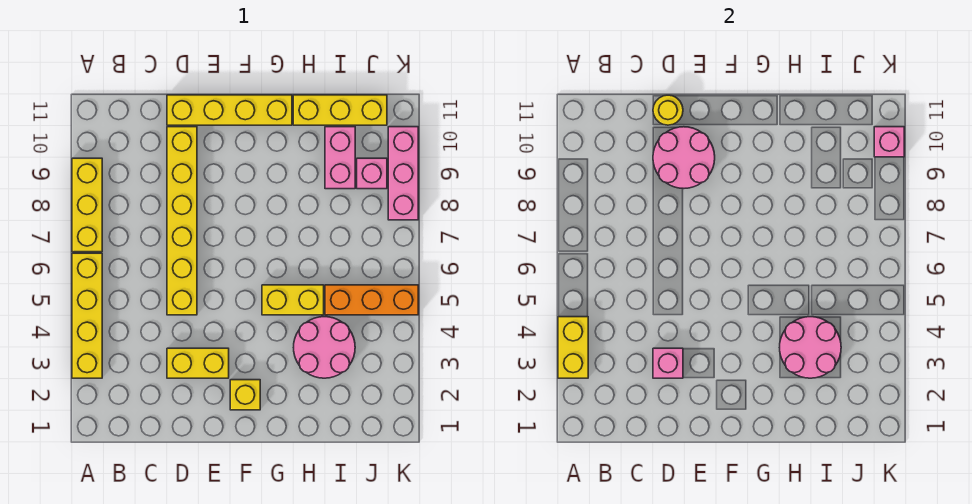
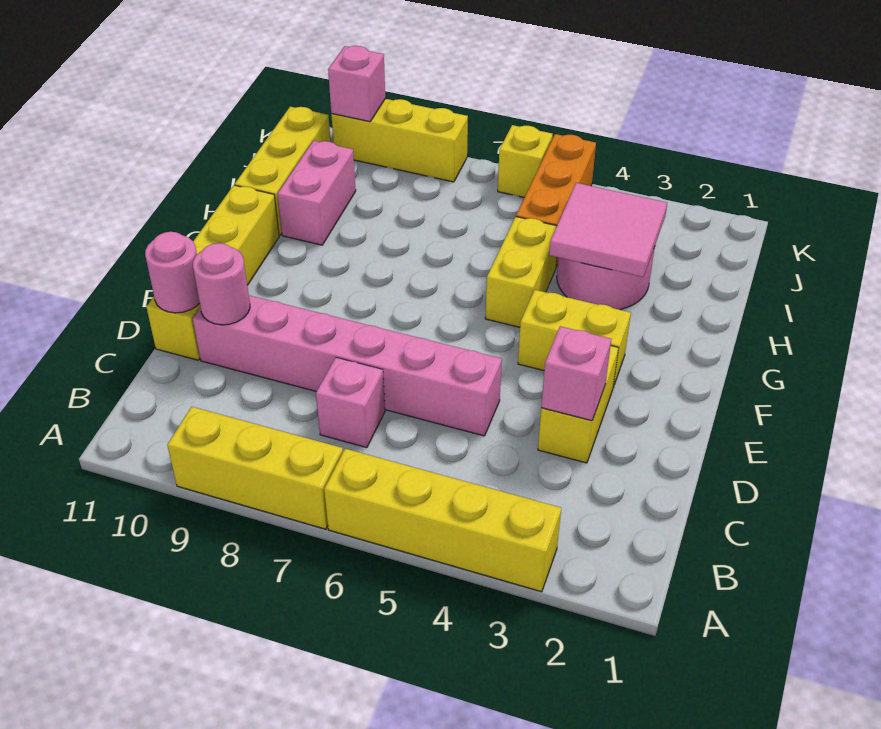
yellow brick A3:A4 level 2 -> yellow brick F3:F4 level 1
yellow brick D5:D10 level 1 -> pink brick D5:D10 level 1
pink round brick D9:E10 level 2 -> pink round brick D10 level 2
yellow round brick D11 level 2 -> pink round brick D11 level 2
yellow brick F2 level 1 -> yellow brick K6 level 1
pink round brick H3:I4 level 2 -> pink tile H3:I4 level 2
pink brick I9:I10 level 1 -> pink brick H10:I10 level 1
pink brick J9 level 1 -> pink brick C7 level 1
pink brick K8:K10 level 1 -> yellow brick K8:K10 level 1

